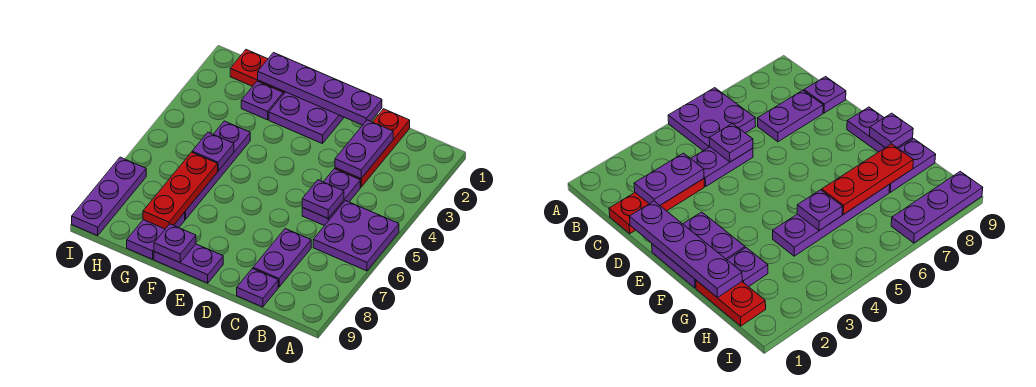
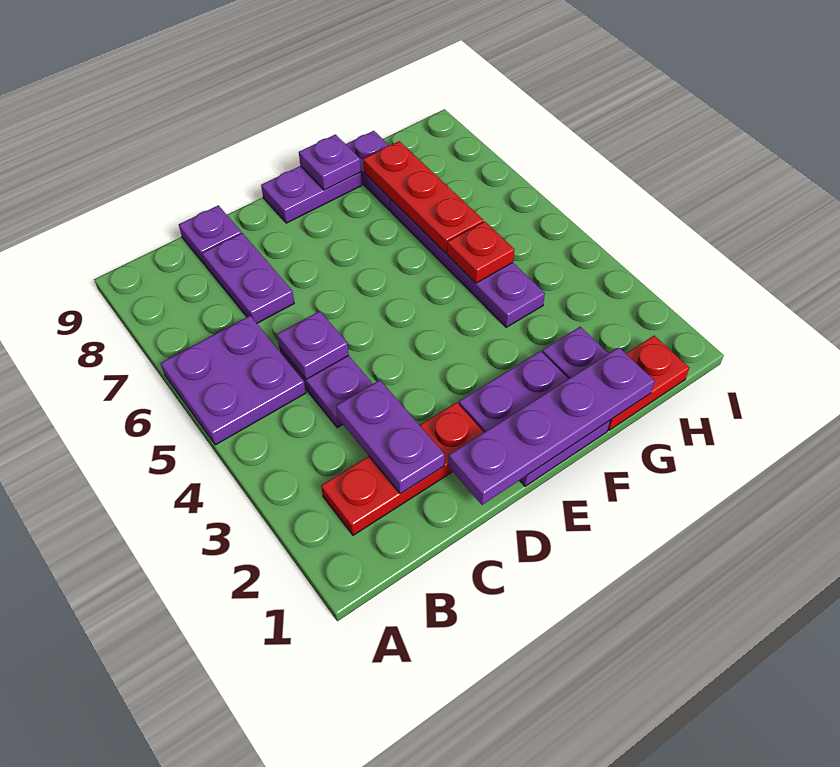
red plate C1:C3 level 1 -> red plate B2:D2 level 1
purple plate G5 level 2 -> red plate G5 level 2
purple plate I7:I9 level 1 -> none

